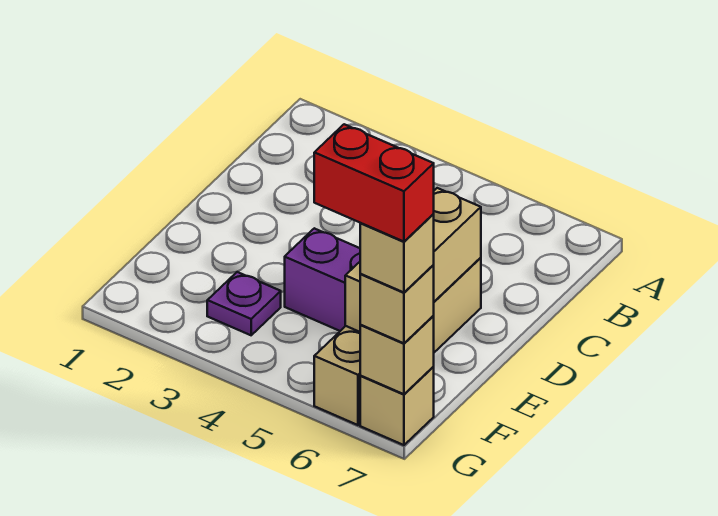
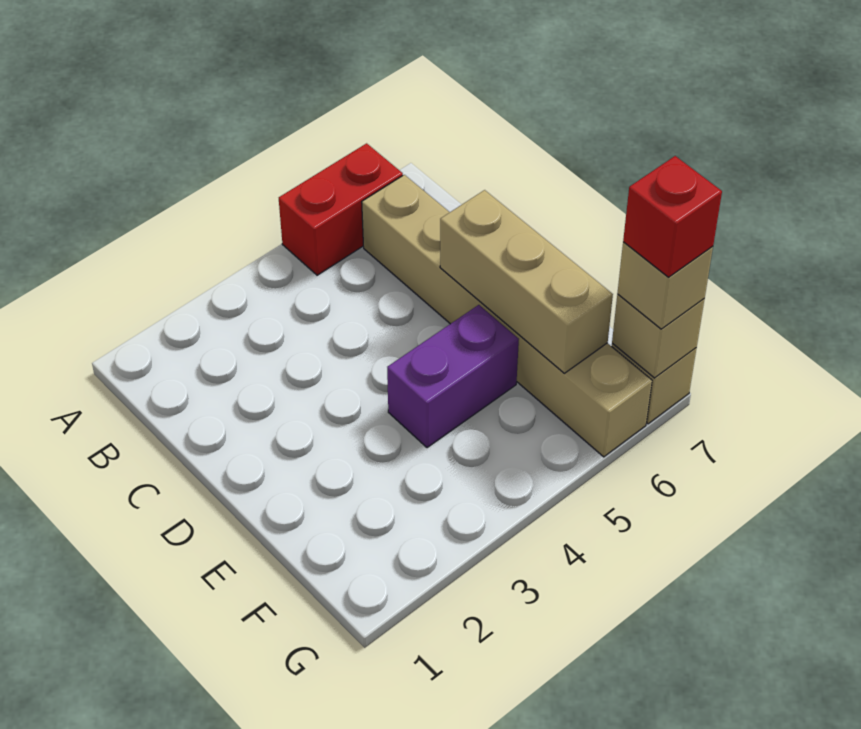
tan brick D6:G6 level 1 -> tan brick B6:G6 level 1
purple plate F3 level 1 -> none
red brick G6:G7 level 5 -> red brick A5:A6 level 1
tan brick G7 level 4 -> red brick G7 level 4

